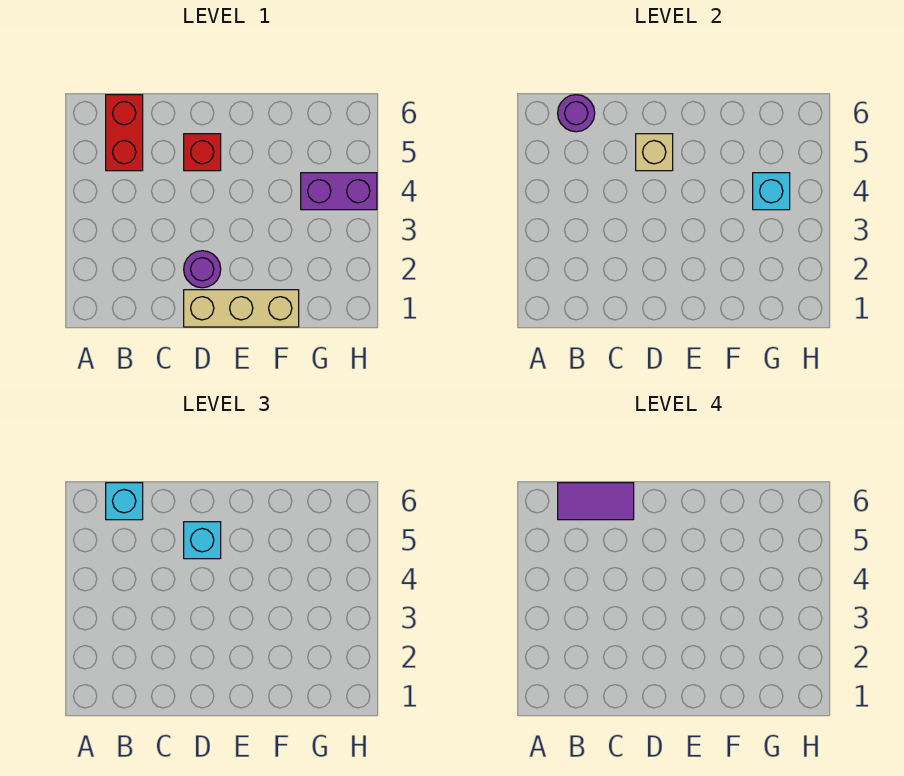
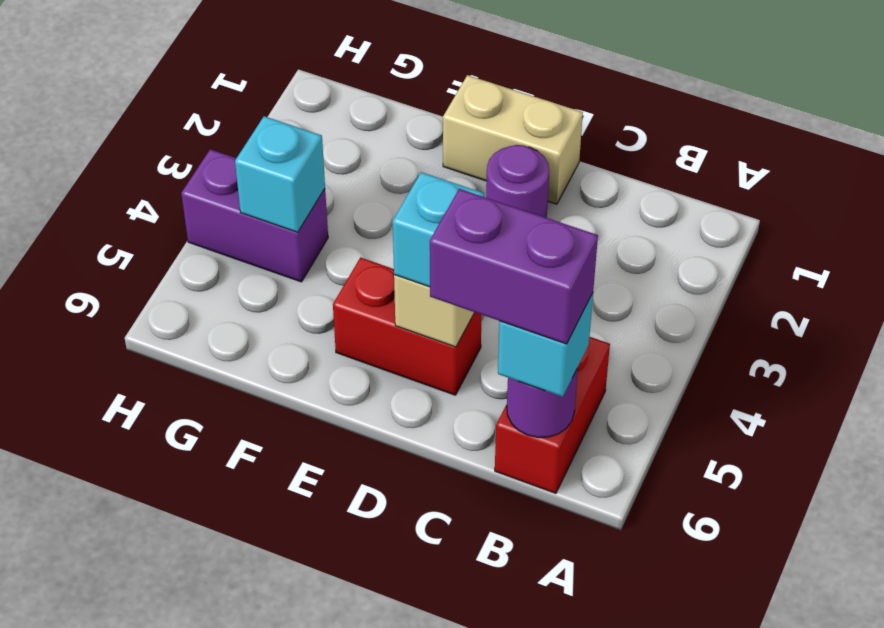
purple tile B6:C6 level 4 -> purple brick B6:C6 level 4
tan brick D1:F1 level 1 -> tan brick D1:E1 level 1
red brick D5 level 1 -> red brick D5:E5 level 1

